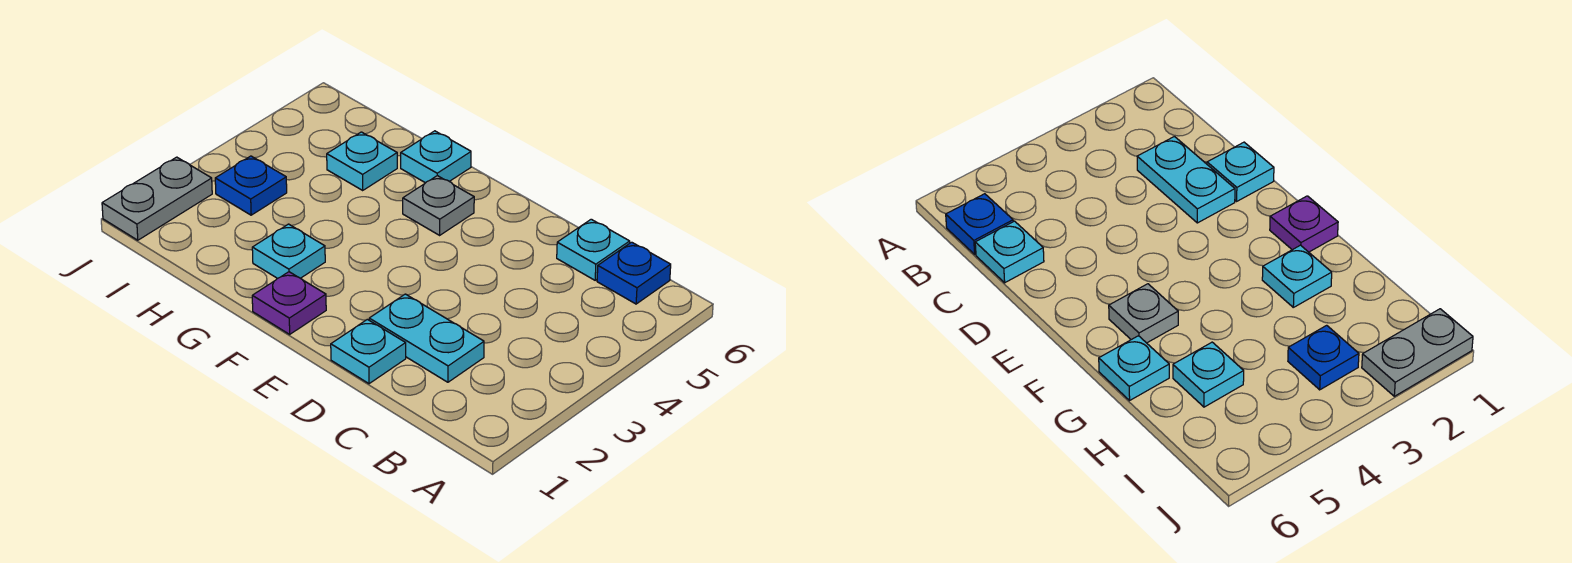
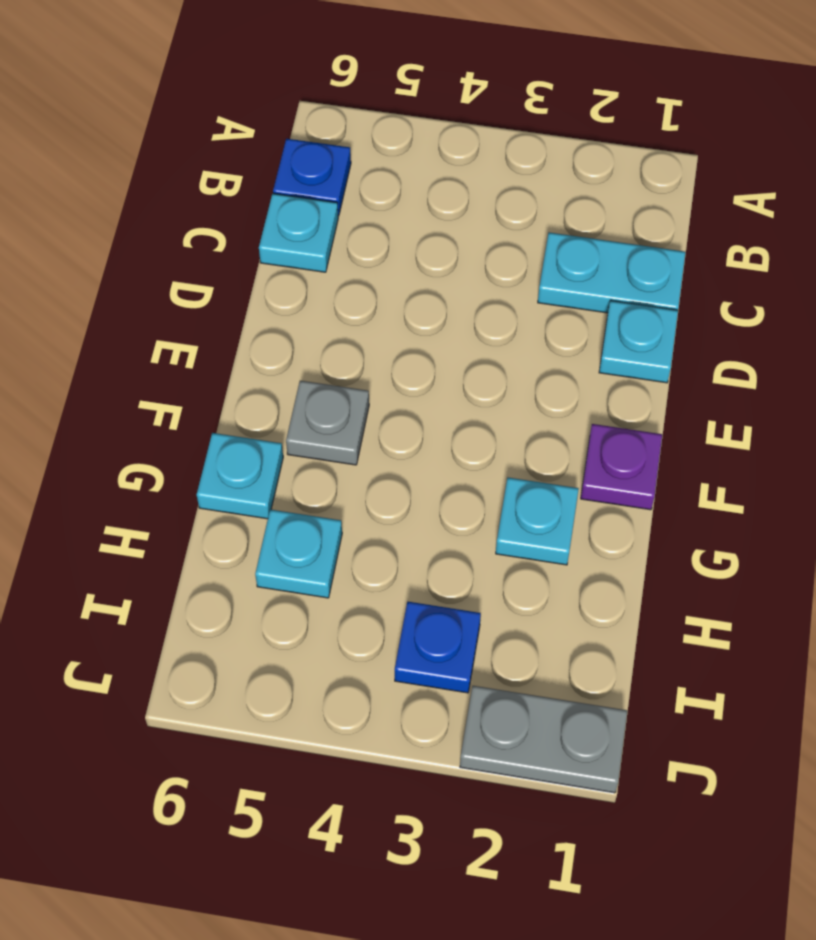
cyan plate C2:D2 level 1 -> cyan plate C1:C2 level 1

